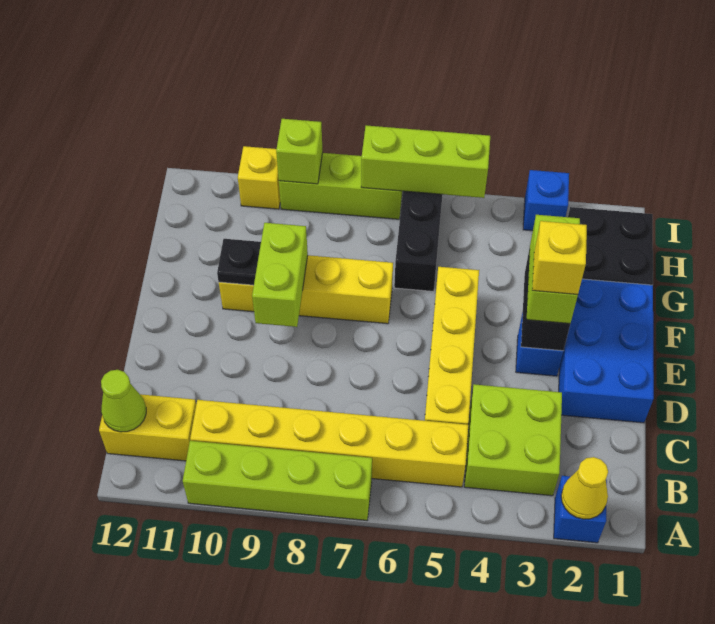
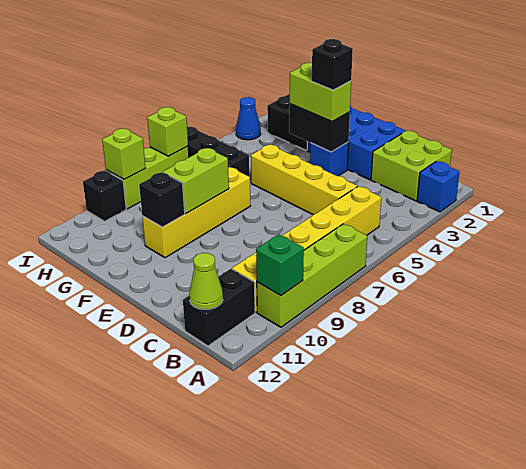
yellow cone A2 level 2 -> none
none -> green brick A10 level 2
lime brick B3:C4 level 1 -> lime brick B1:C2 level 1
yellow brick B11:B12 level 1 -> black brick B11:B12 level 1
yellow brick E3 level 4 -> black brick E3 level 4
lime brick E9:F9 level 2 -> lime brick F8:F9 level 2
black plate F10 level 2 -> black brick F10 level 2
blue brick I3 level 1 -> blue cone I3 level 1
lime brick I5:I7 level 2 -> lime brick I7 level 2
yellow brick I10 level 1 -> black brick I10 level 1

